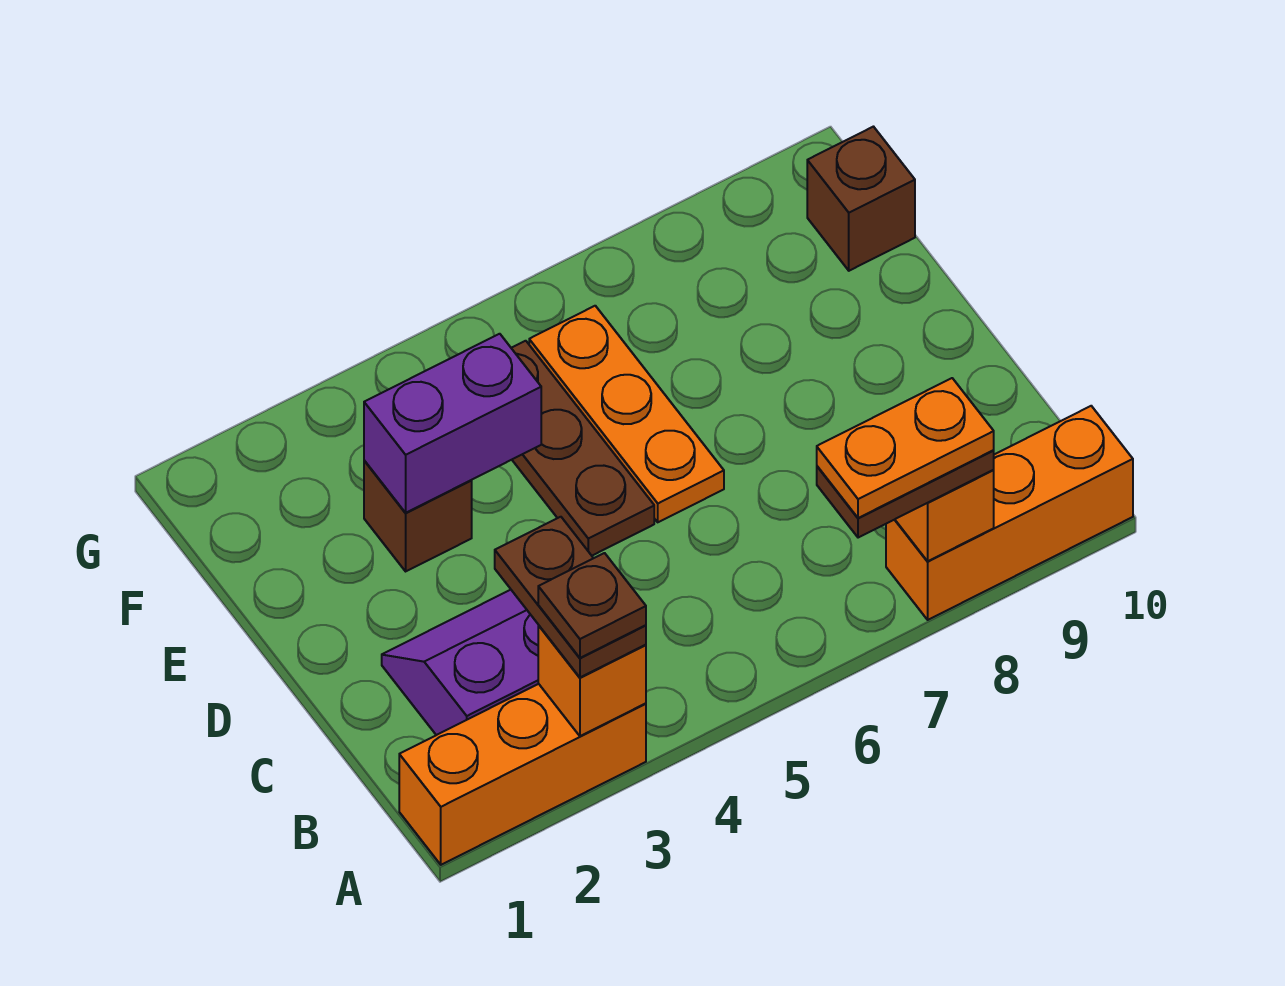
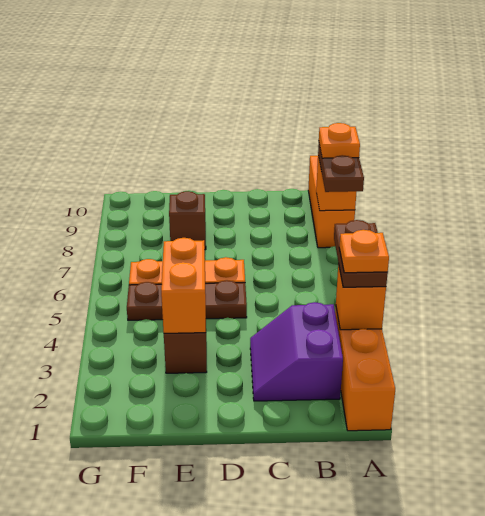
brown plate A3:B3 level 3 -> brown plate A3:A4 level 3
brown plate A3 level 4 -> orange plate A3 level 4
orange plate A7:A8 level 4 -> orange plate A8 level 4
purple brick E3:E4 level 2 -> orange brick E3:E4 level 2
brown brick F10 level 1 -> brown brick E8 level 1

